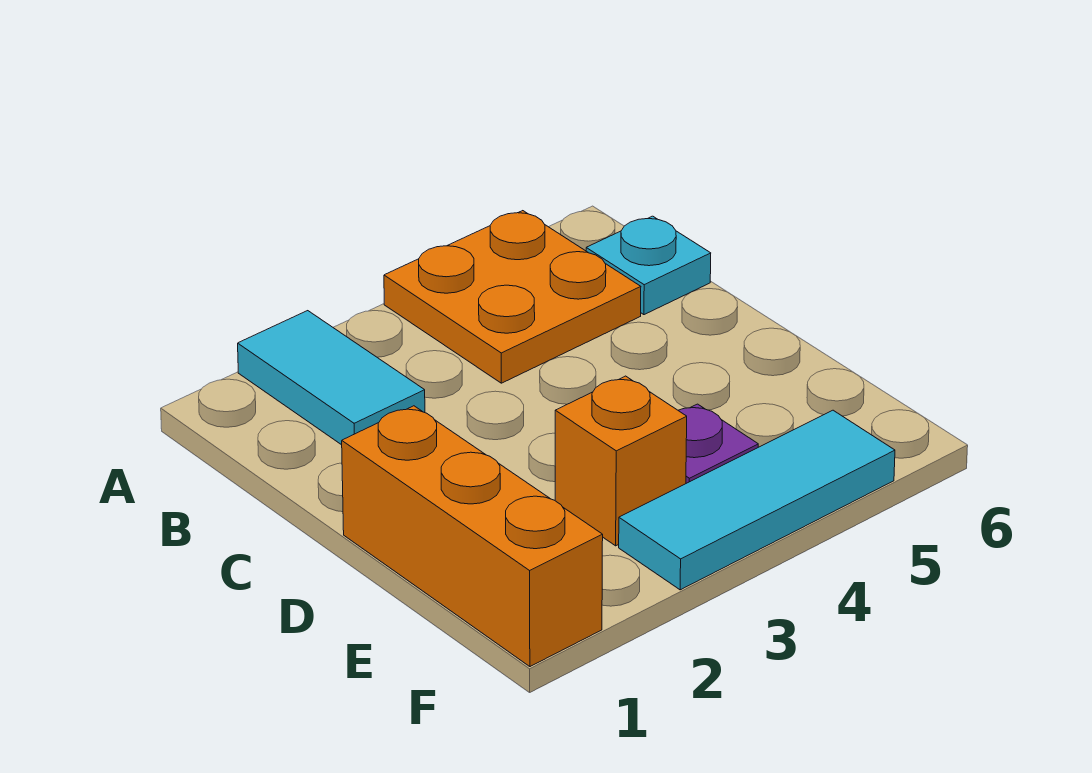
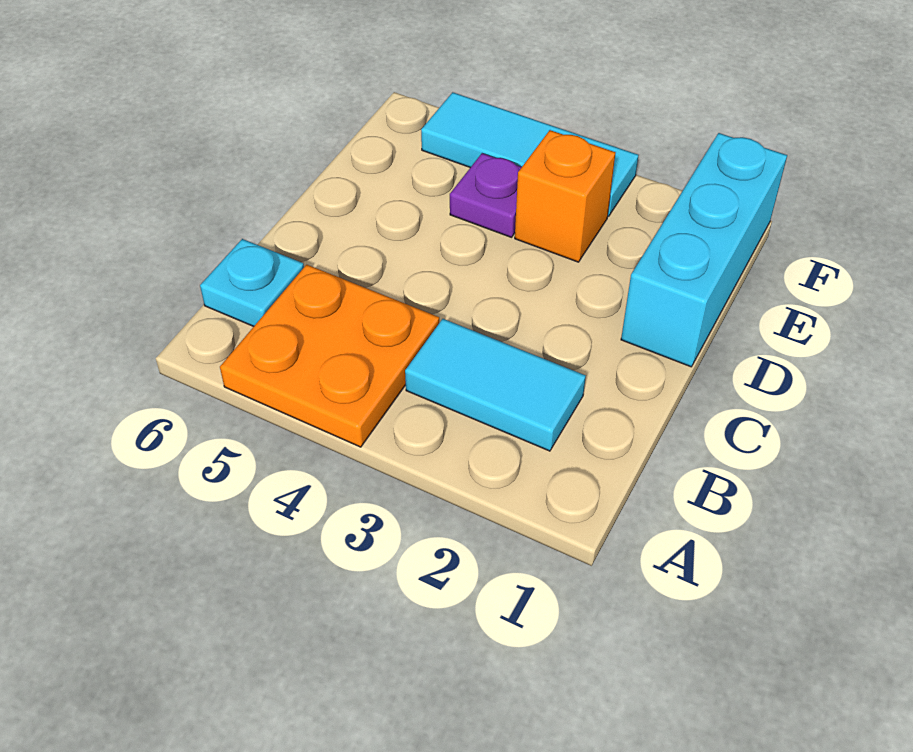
cyan tile A2:B2 level 1 -> cyan tile B2:B3 level 1
orange brick D1:F1 level 1 -> cyan brick D1:F1 level 1

